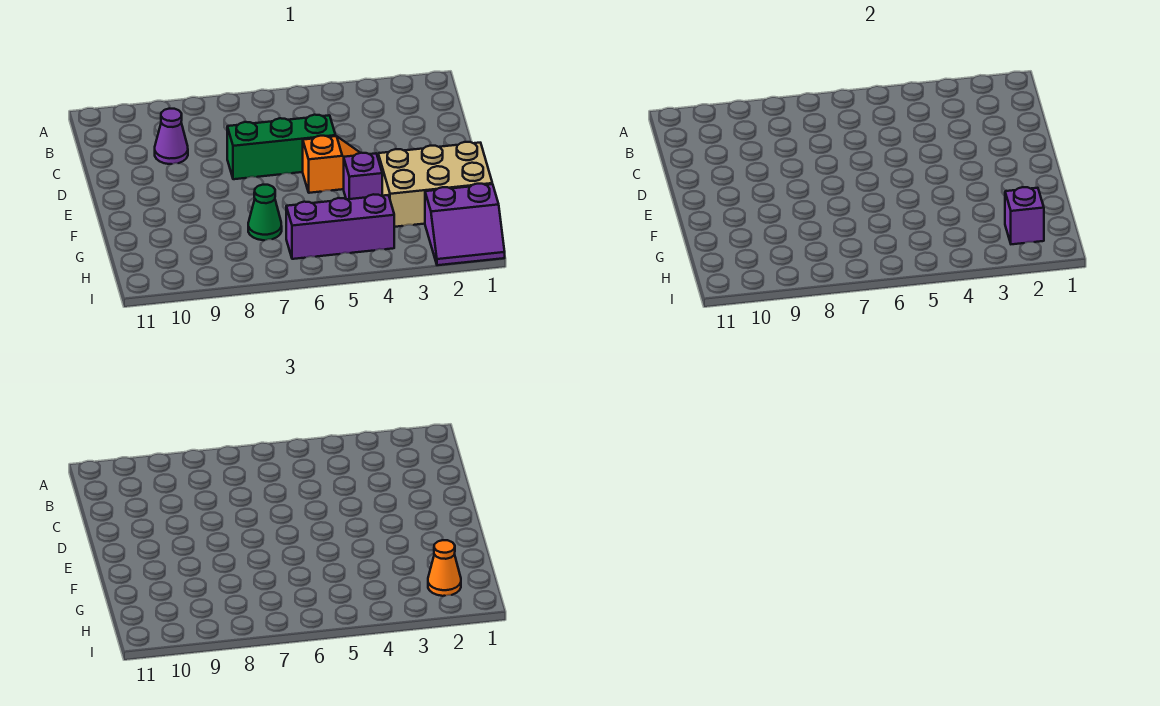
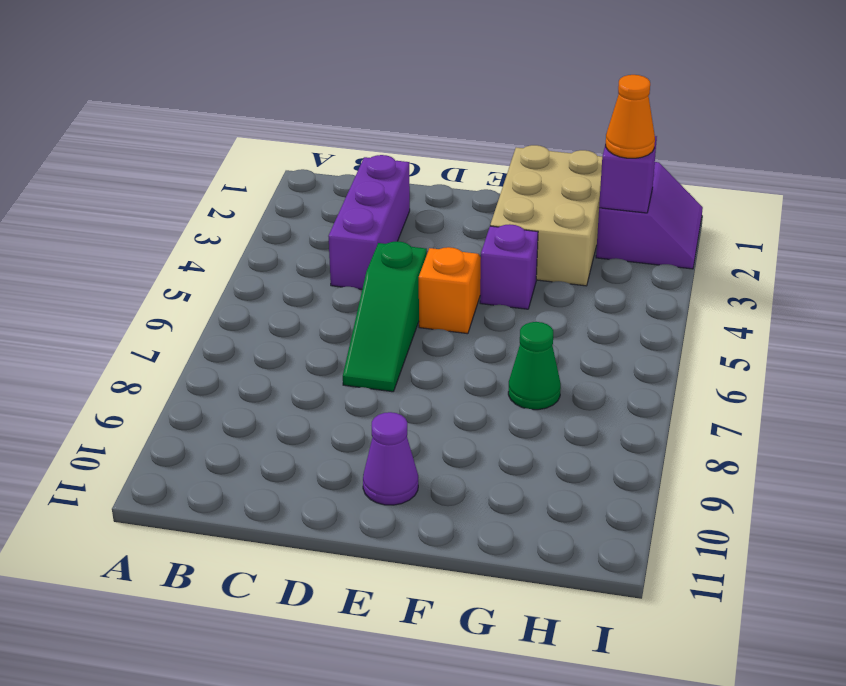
purple cone C9 level 1 -> purple cone E10 level 1
green brick D5:D7 level 1 -> green slope D5:D7 level 1 top 5
purple brick H4:H6 level 1 -> purple brick C2:C4 level 1

